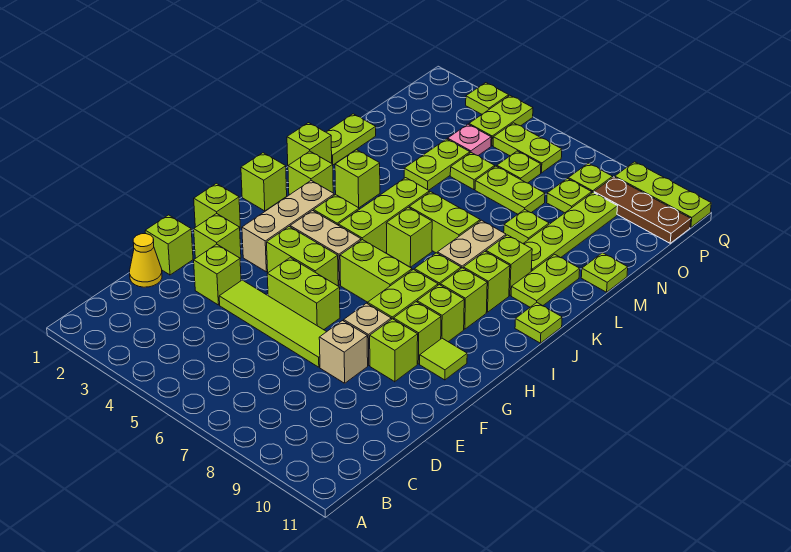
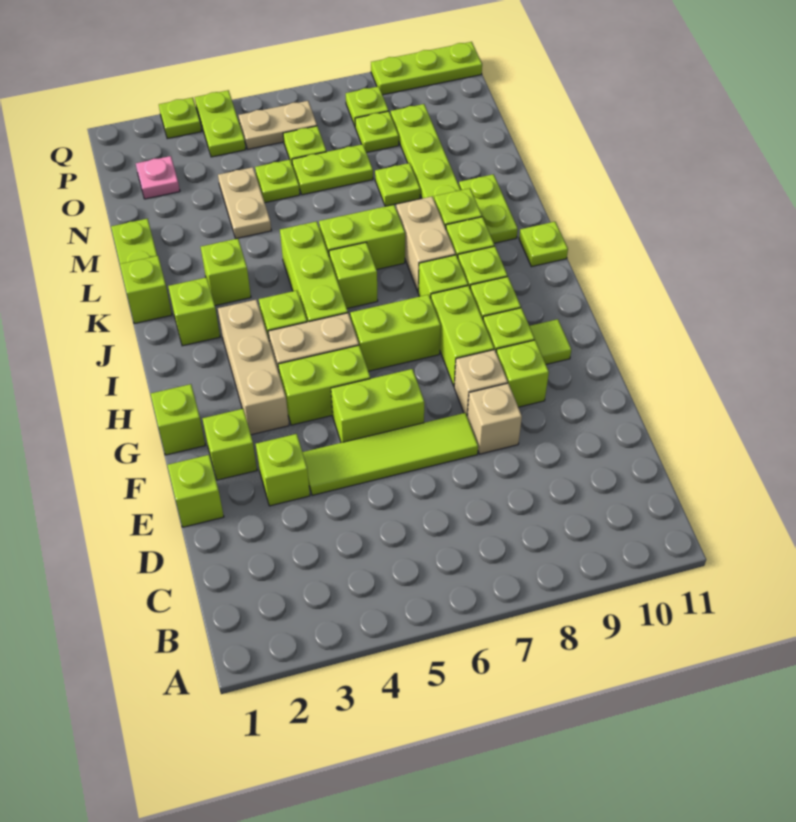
yellow cone D1 level 1 -> none
lime brick I1 level 1 -> none
lime plate M4:N4 level 1 -> tan plate M4:N4 level 1
lime plate M11 level 1 -> none
pink plate O4 level 1 -> pink plate O2 level 1
lime plate P5:P6 level 1 -> tan plate P5:P6 level 1
brown plate P9:P11 level 1 -> none

